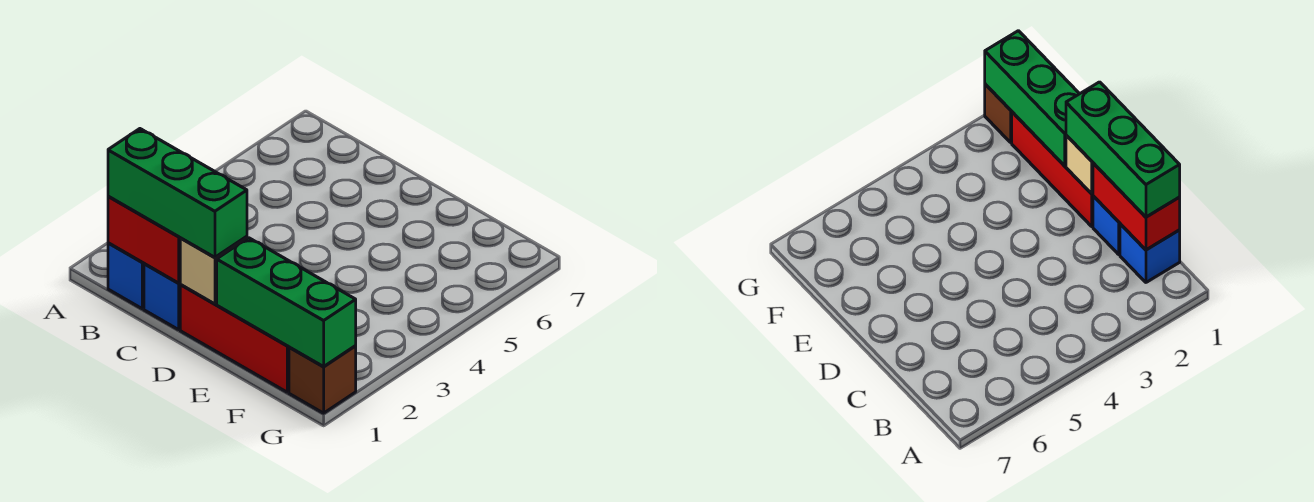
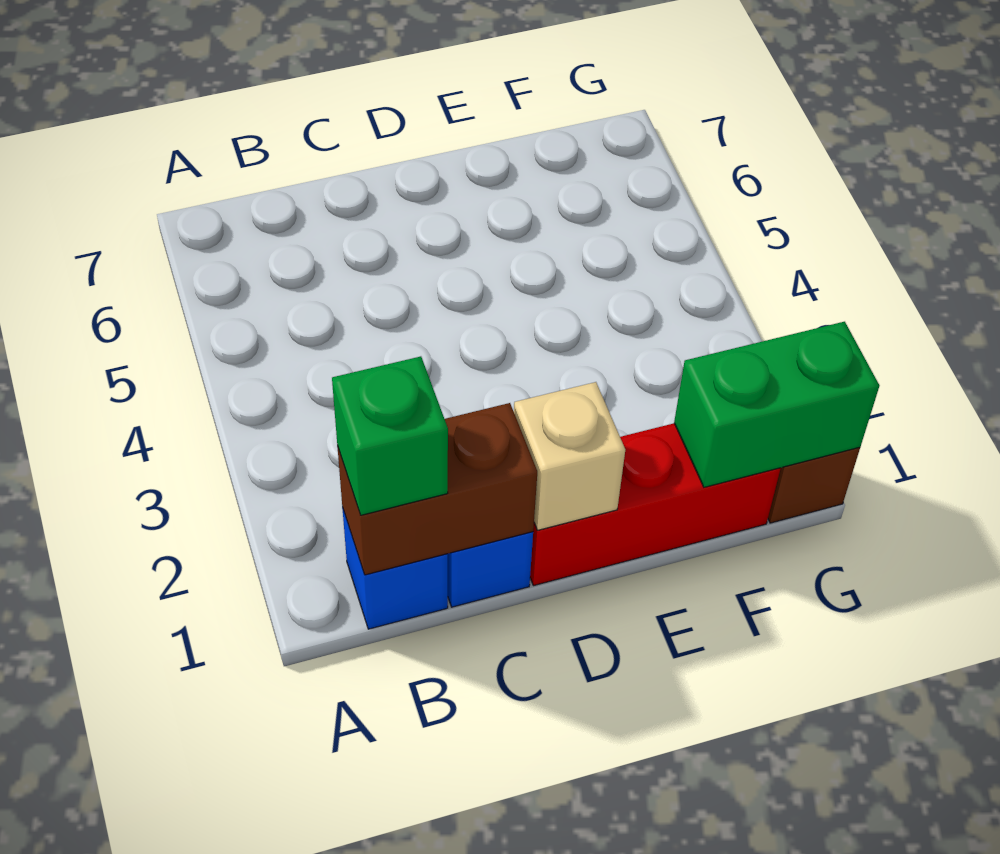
red brick B1:C1 level 2 -> brown brick B1:C1 level 2
green brick B1:D1 level 3 -> green brick B1 level 3
green brick E1:G1 level 2 -> green brick F1:G1 level 2

